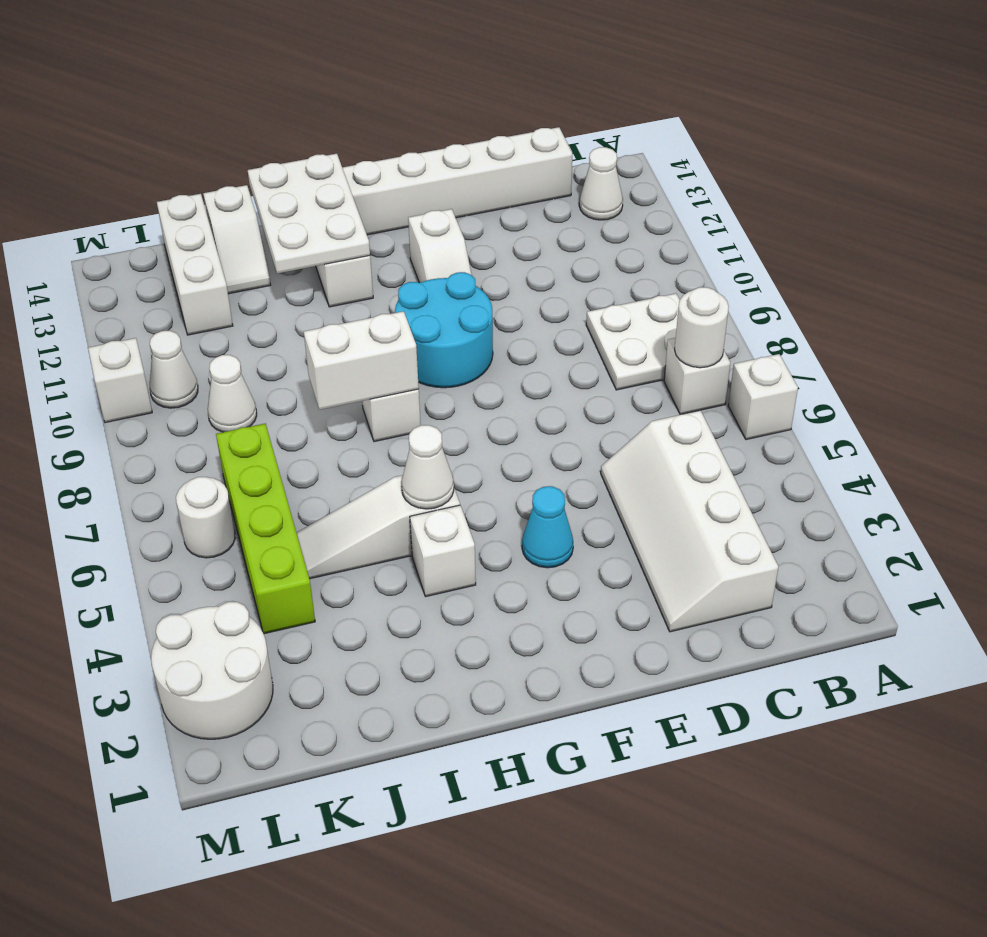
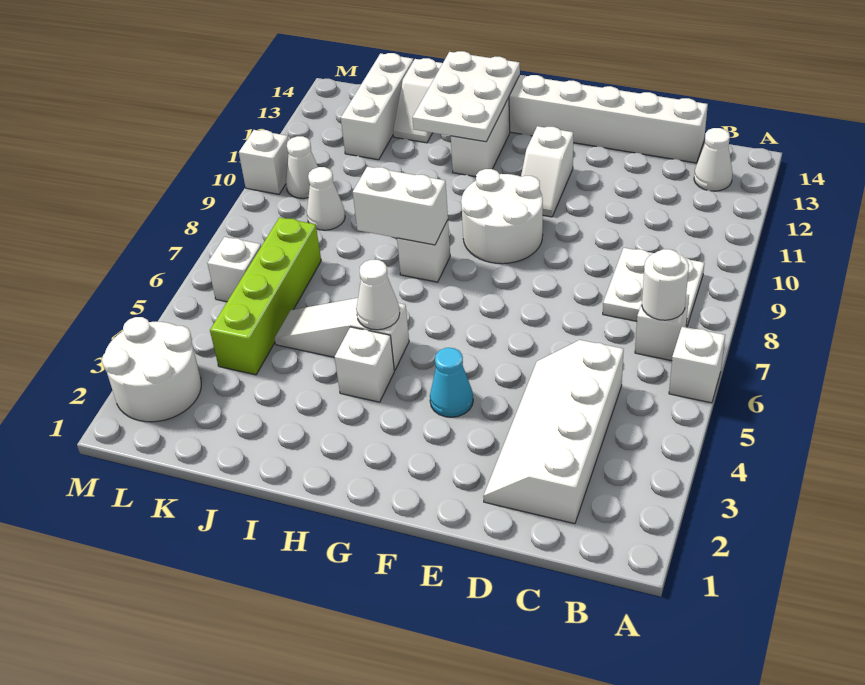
cyan round brick F9:G10 level 1 -> white round brick F9:G10 level 1
white round brick L6 level 1 -> white brick L6 level 1

